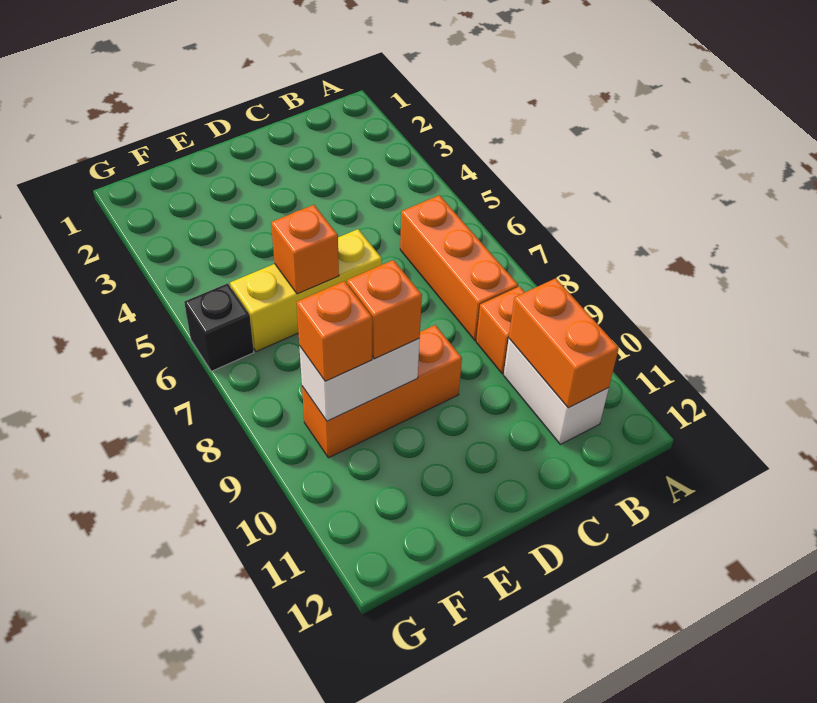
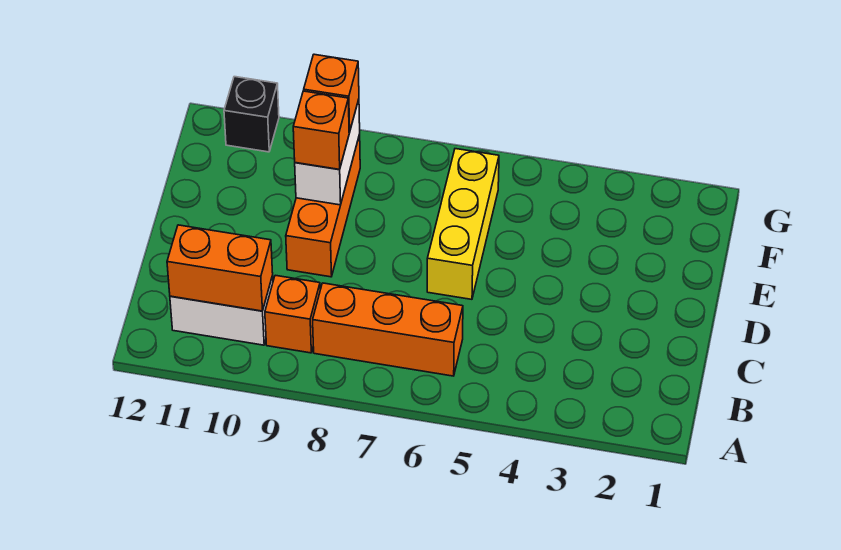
orange brick E6 level 2 -> none
black brick G6 level 1 -> black brick G11 level 1

